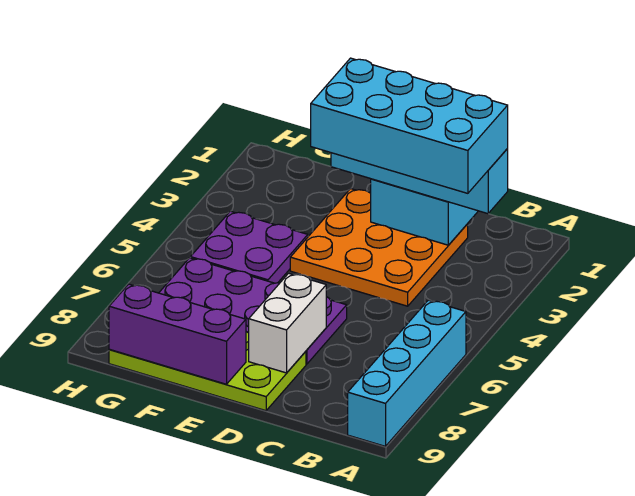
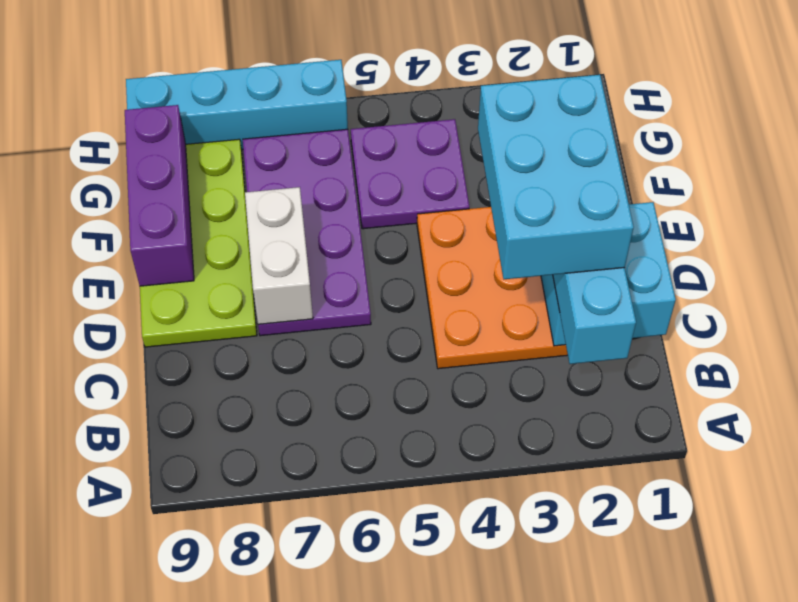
cyan brick A6:A9 level 1 -> cyan brick H6:H9 level 1
cyan brick B2:E3 level 4 -> cyan brick C2:E3 level 4
white brick D7:D8 level 2 -> white brick D7:E7 level 2

